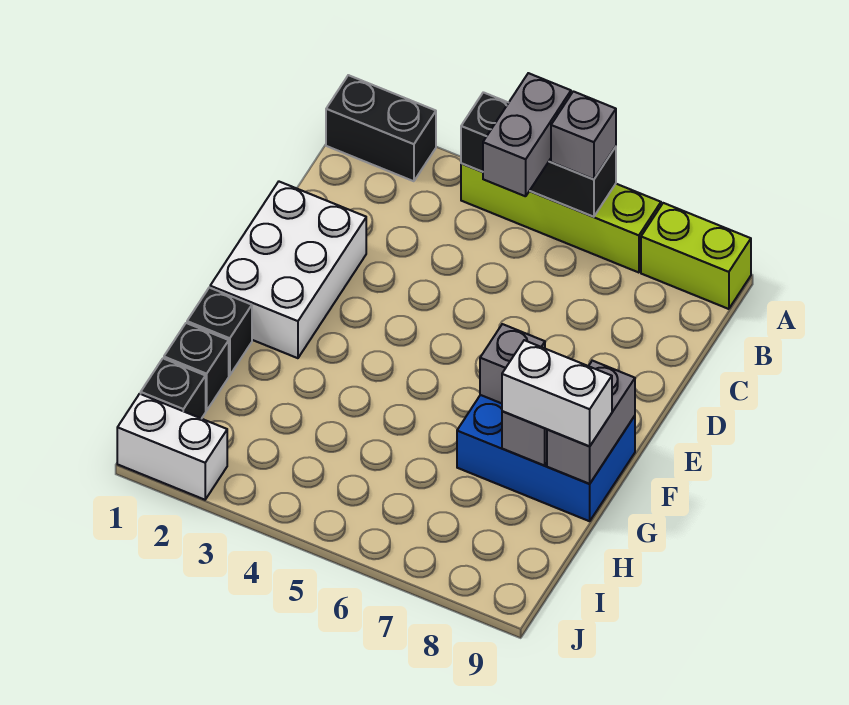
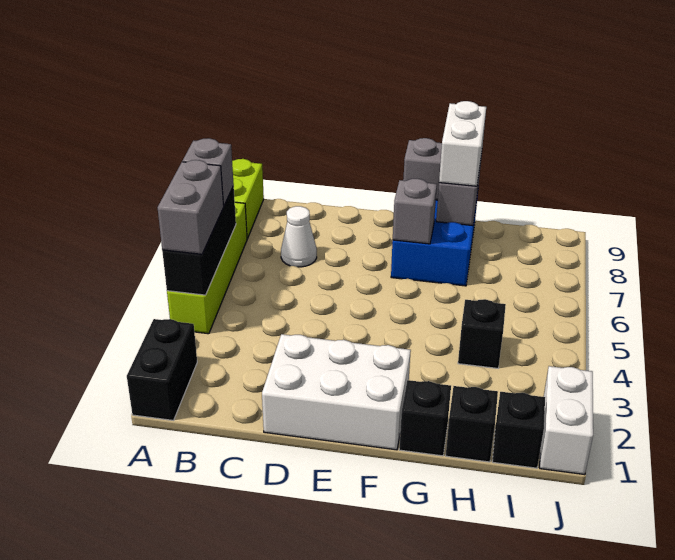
grey brick A5:B5 level 3 -> grey brick A4:A5 level 3
none -> white cone C7 level 1
none -> black brick H4 level 1

